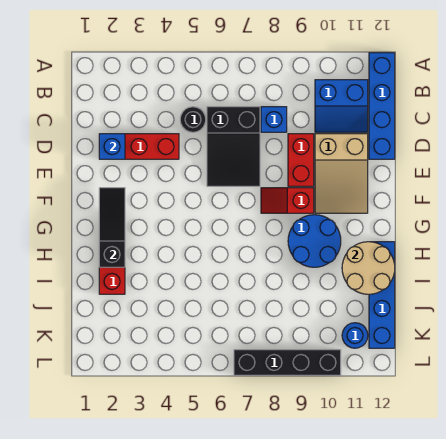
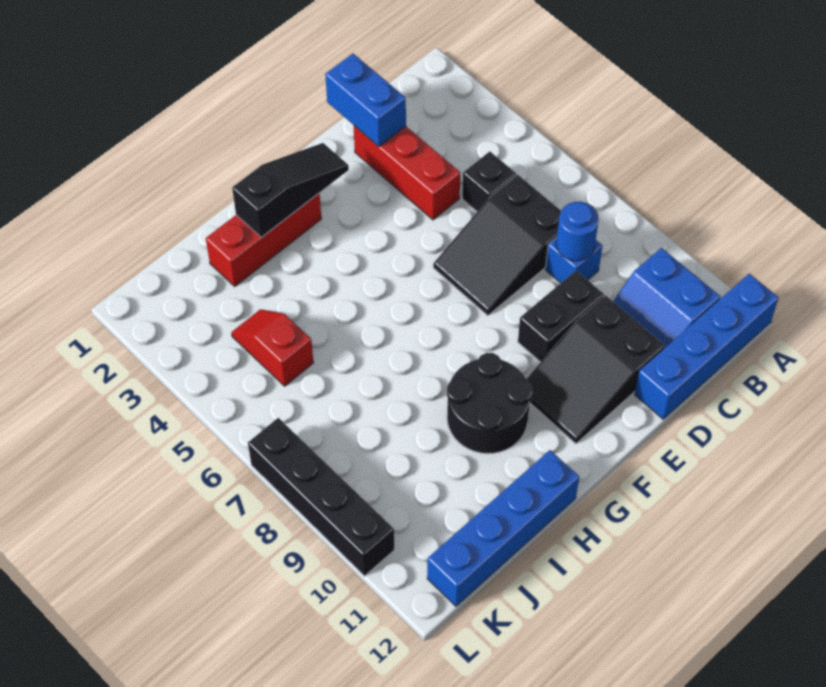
black round brick C5 level 1 -> black brick C5 level 1
blue brick D2 level 2 -> blue brick D1:D2 level 2
red brick D9:E9 level 1 -> black brick D9:E9 level 1
tan slope D10:F11 level 1 top D -> black slope D10:F11 level 1 top D
red slope F8:F9 level 1 top 9 -> red slope J4:J5 level 1 top 5
blue round brick G9:H10 level 1 -> black round brick G9:H10 level 1
tan round brick H11:I12 level 2 -> none
blue round brick K11 level 1 -> blue round brick C8 level 2

